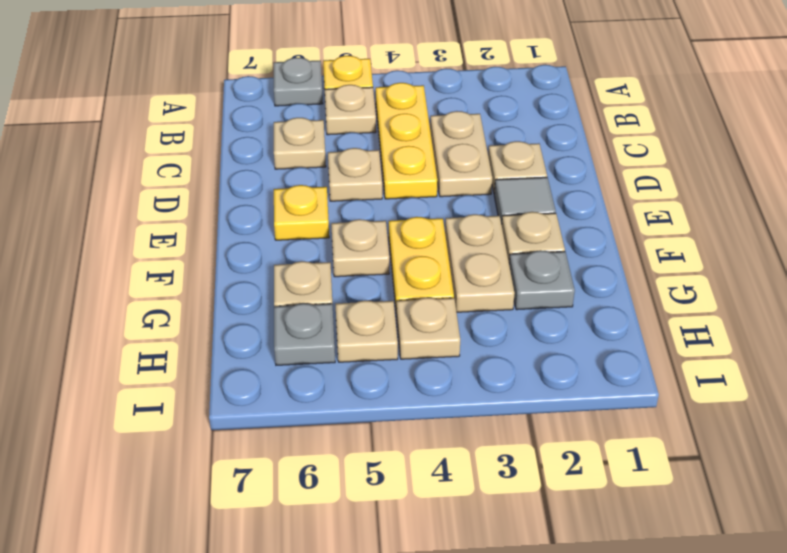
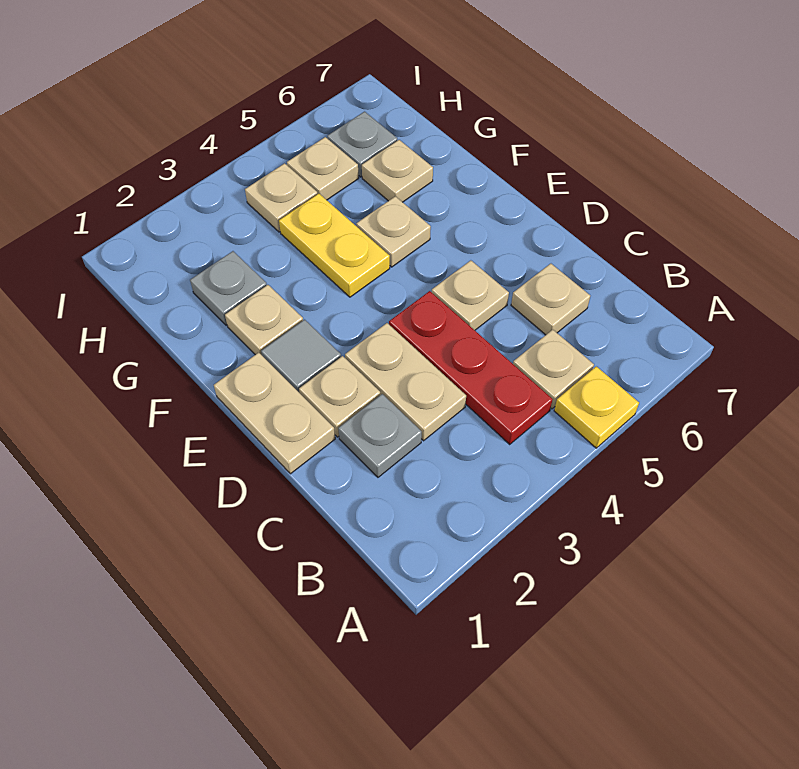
grey plate A6 level 1 -> grey plate C2 level 1
yellow plate B4:D4 level 1 -> red plate B4:D4 level 1
yellow plate E6 level 1 -> none
tan plate F3:G3 level 1 -> tan plate D1:E1 level 1

